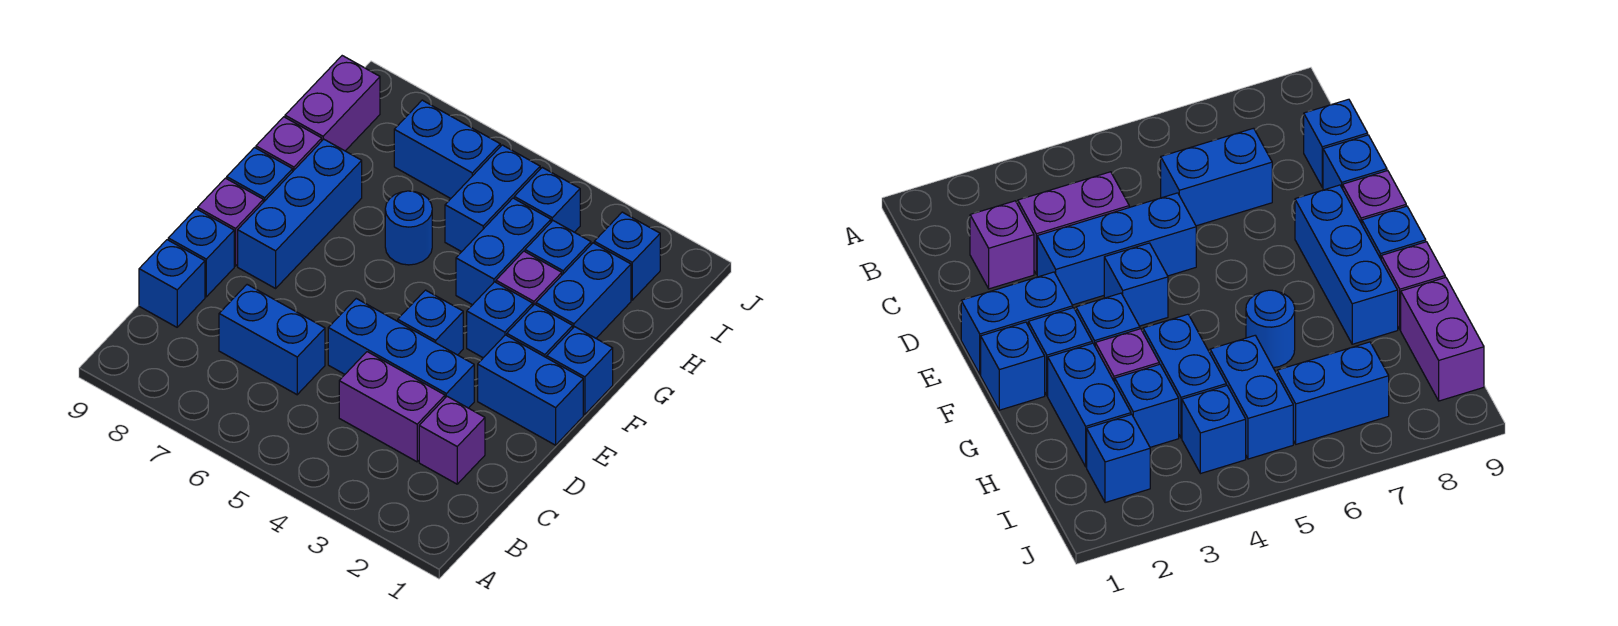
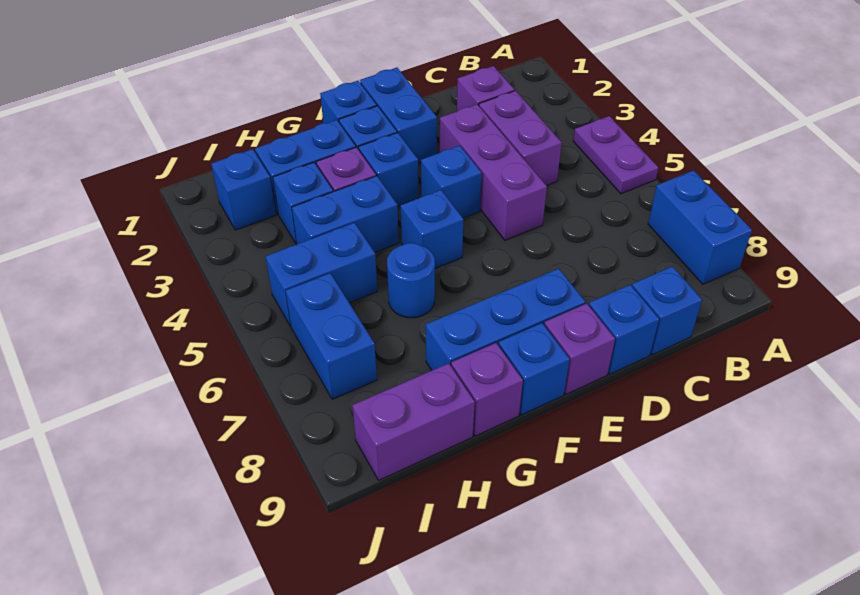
none -> purple plate A4:A5 level 1
blue brick C6:C7 level 1 -> blue brick A7:A8 level 1
blue brick D3:D5 level 1 -> purple brick D3:D5 level 1
blue brick I4 level 1 -> blue brick F5 level 1

